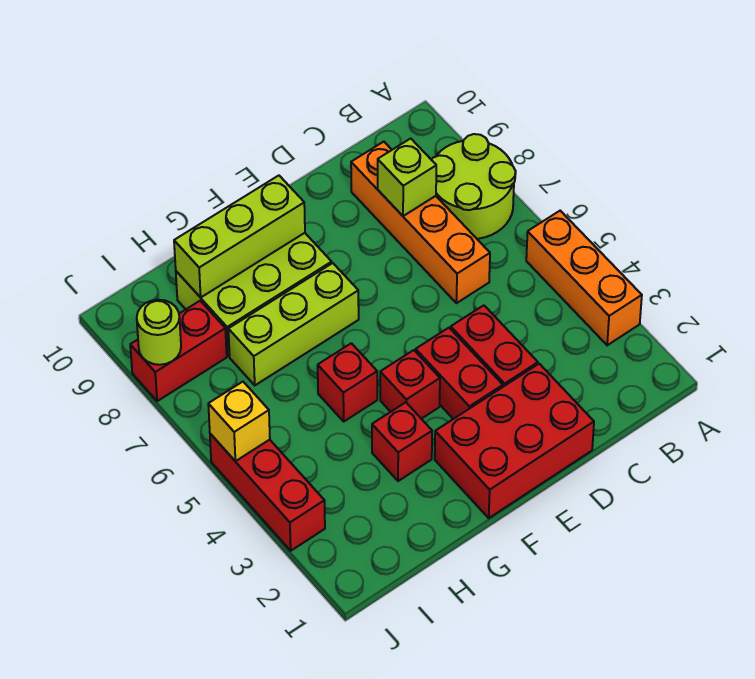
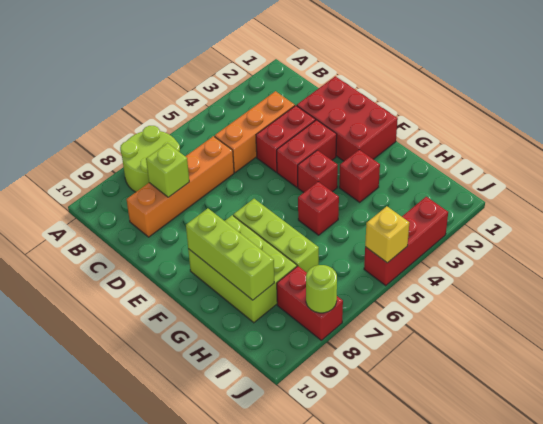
orange brick A3:A5 level 1 -> orange brick C3:C5 level 1

